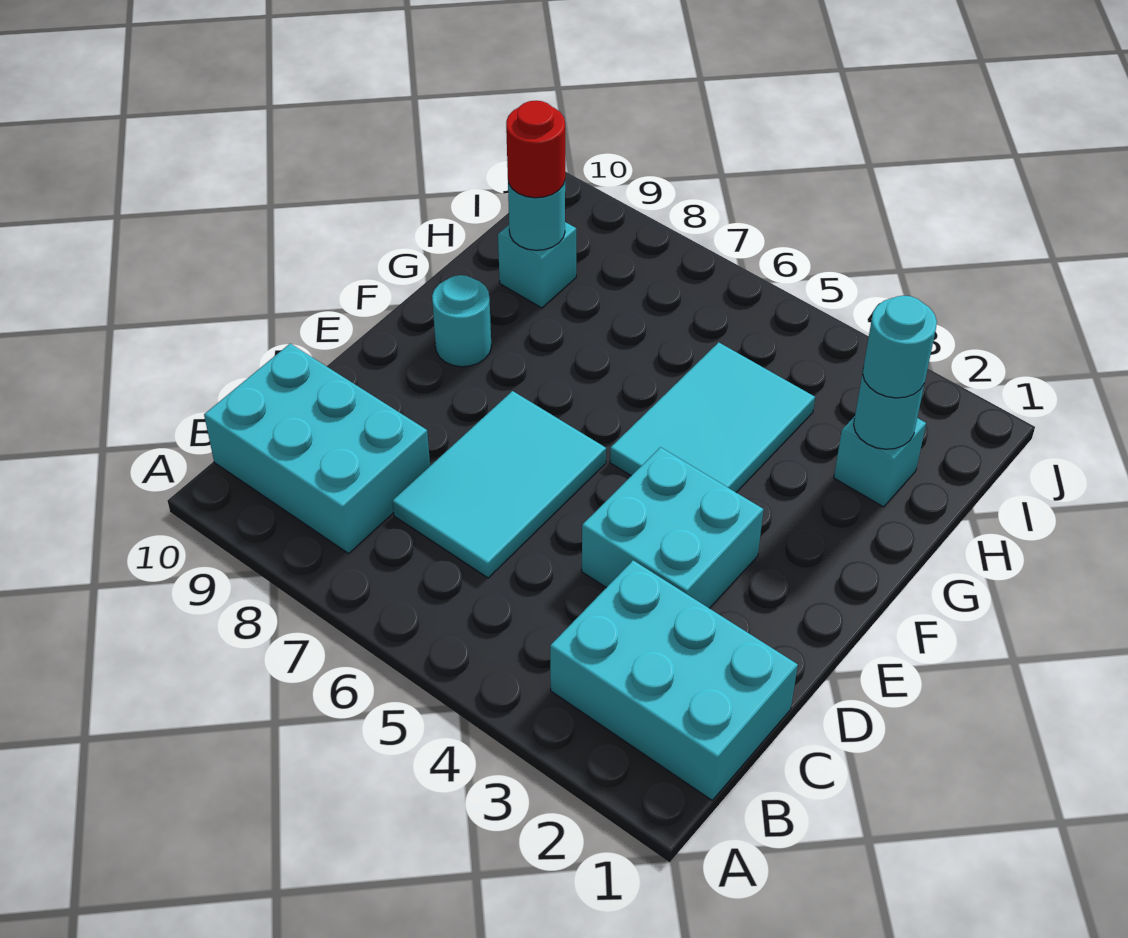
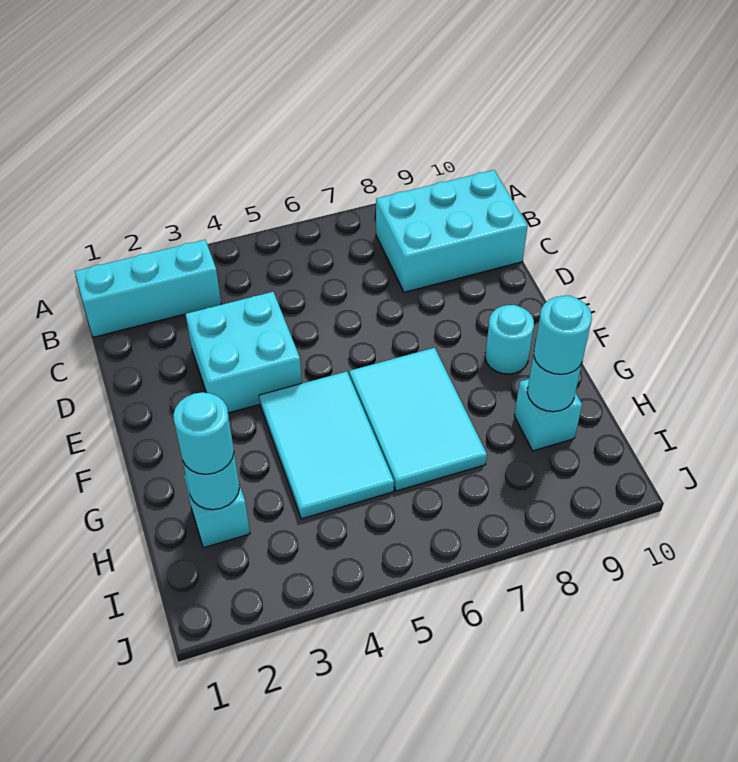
cyan brick B1:C3 level 1 -> cyan brick B1:B3 level 1
cyan tile C6:E7 level 1 -> cyan tile F6:H7 level 1
red round brick H9 level 3 -> cyan round brick H9 level 3

